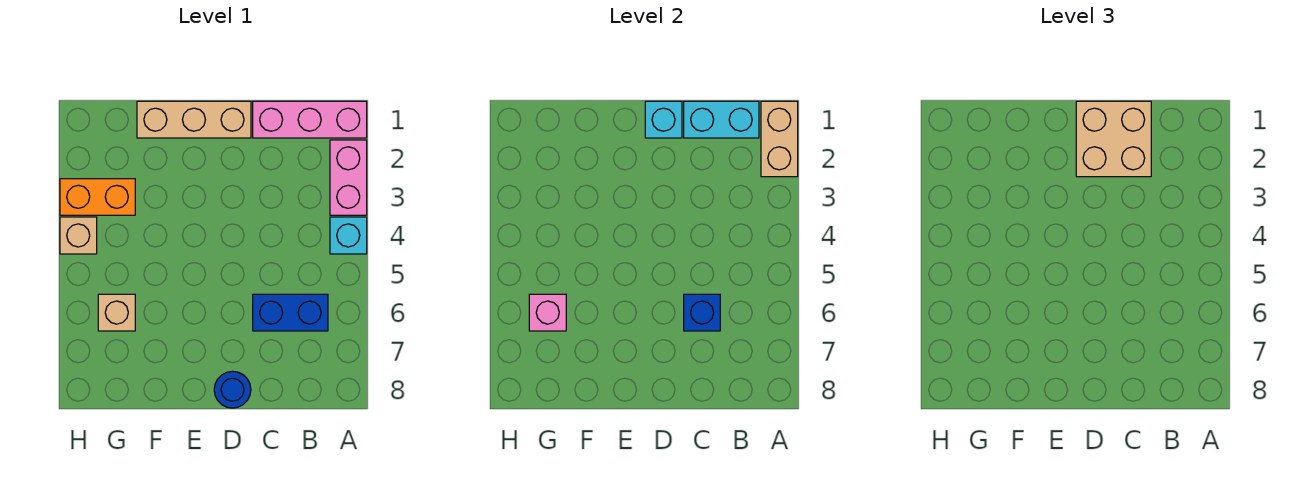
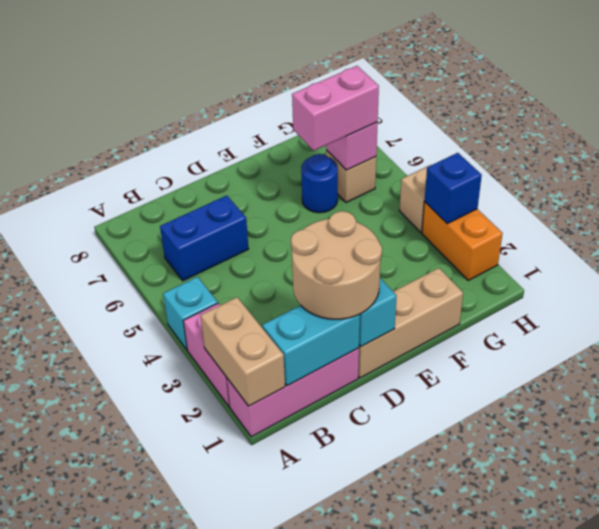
tan brick C1:D2 level 3 -> tan round brick C1:D2 level 3
blue brick C6 level 2 -> blue brick H3 level 2
blue round brick D8 level 1 -> blue round brick F6 level 1
none -> pink brick F6:G6 level 3
orange brick G3:H3 level 1 -> orange brick H2:H3 level 1

